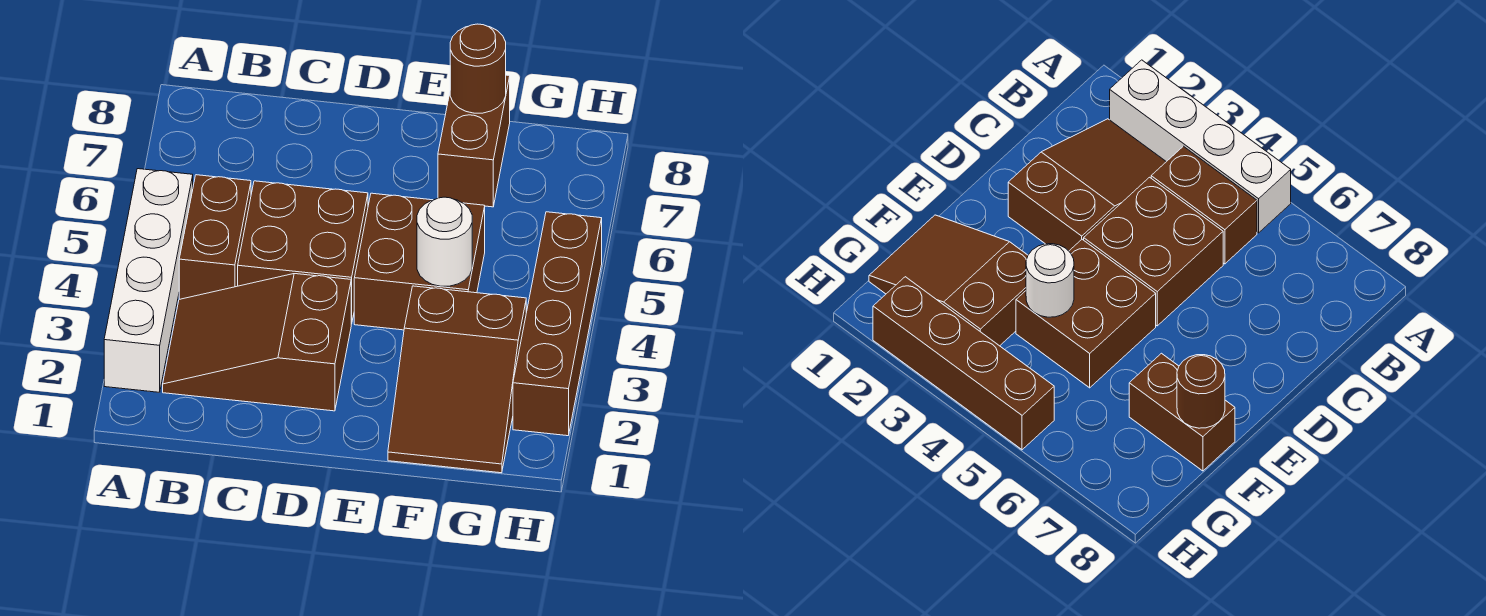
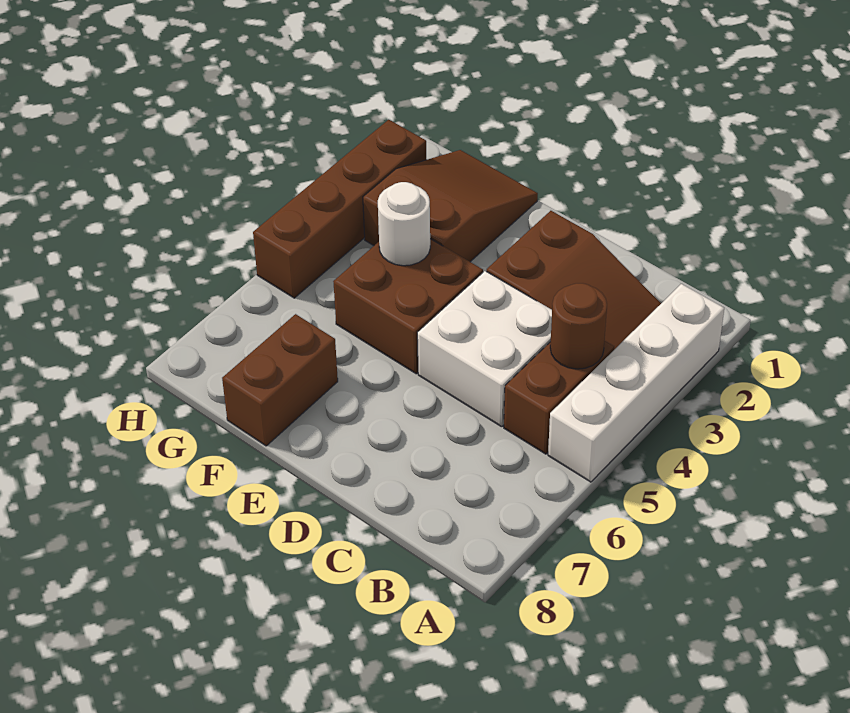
brown brick C4:D5 level 1 -> white brick C4:D5 level 1
brown round brick F8 level 2 -> brown round brick B4 level 2

